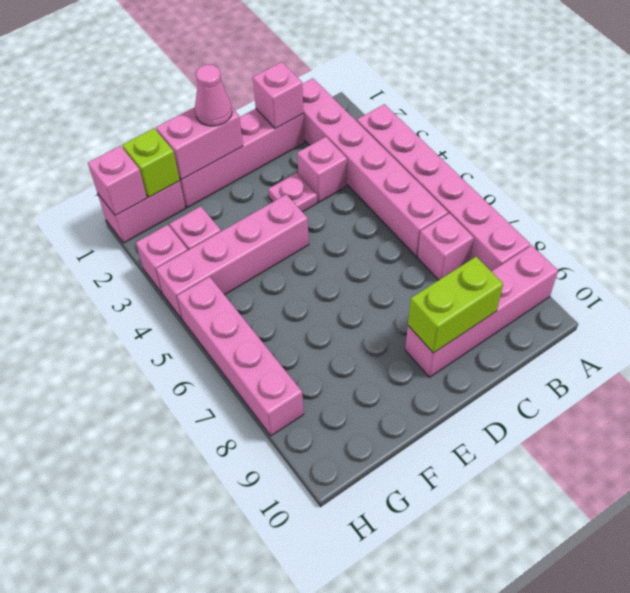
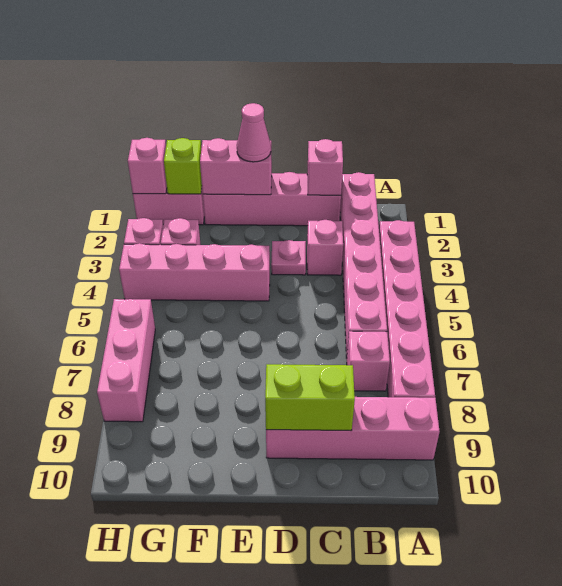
pink brick H5:H8 level 1 -> pink brick H6:H8 level 1

